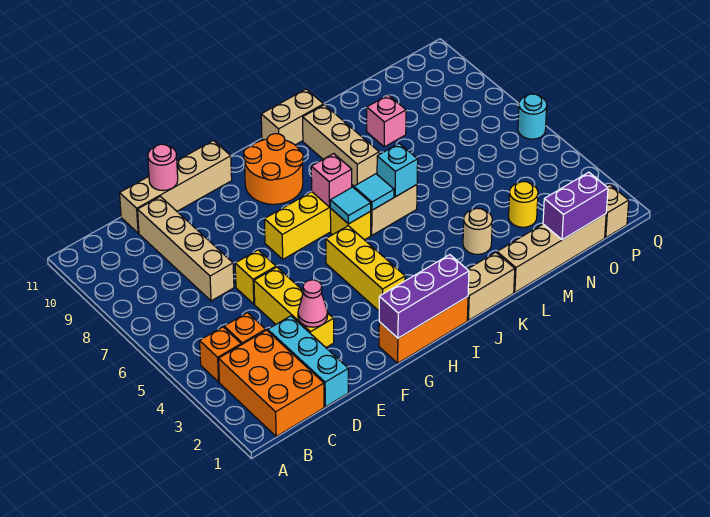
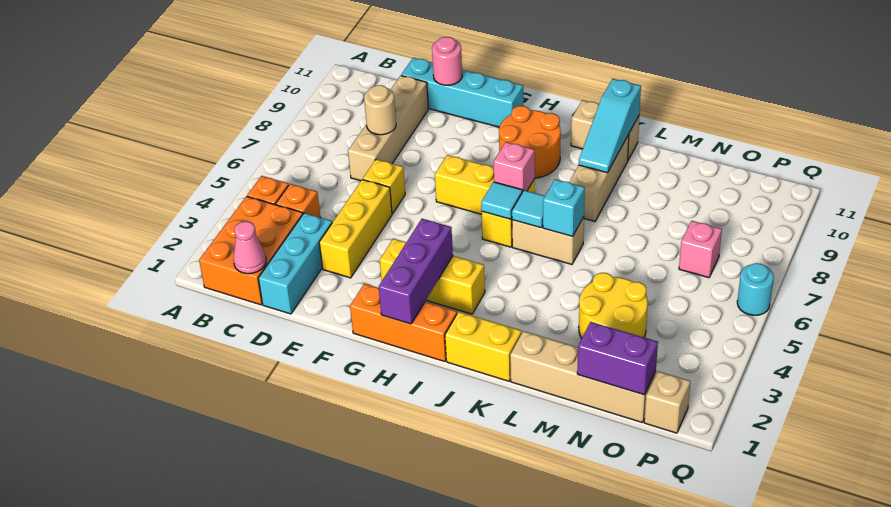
tan brick D11:G11 level 1 -> cyan brick D11:G11 level 1
pink cone E3 level 2 -> pink cone C1 level 2
purple brick G1:I1 level 2 -> purple brick H1:H3 level 2
yellow brick H3:H5 level 1 -> yellow brick G3:I3 level 1
tan brick J1:K1 level 1 -> yellow brick J1:K1 level 1
none -> cyan slope K9:K11 level 2 top 11
tan round brick L3 level 1 -> tan round brick D8 level 2
pink brick M9 level 1 -> pink brick O7 level 1
yellow round brick N3 level 1 -> yellow round brick M3:N4 level 1

